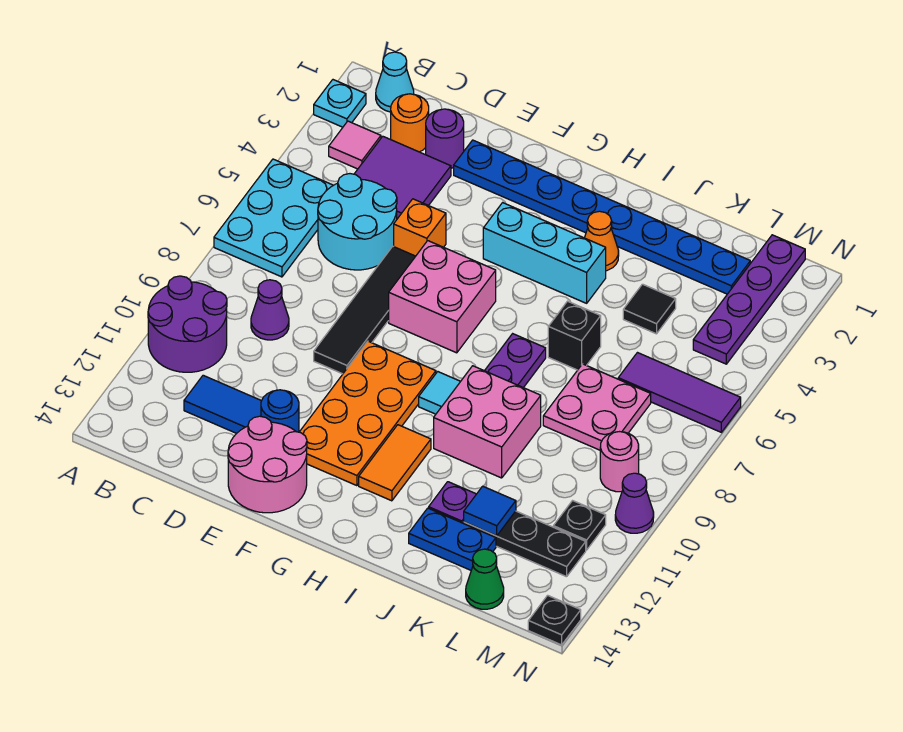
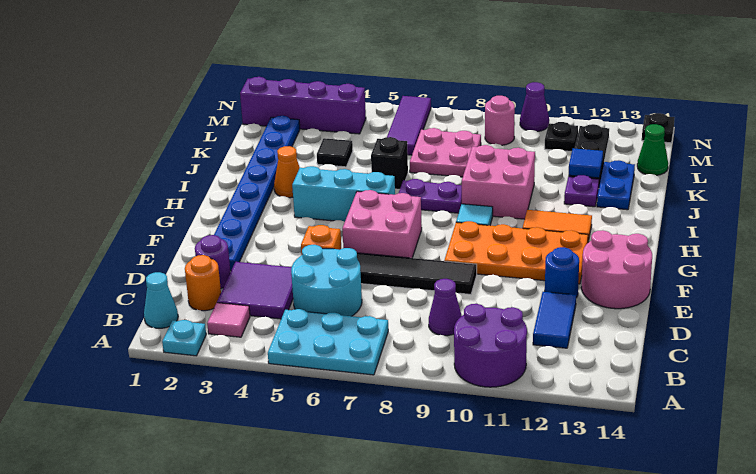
cyan brick G4:I4 level 1 -> cyan brick H4:H6 level 1
purple plate M1:M4 level 1 -> purple brick M1:M4 level 1

